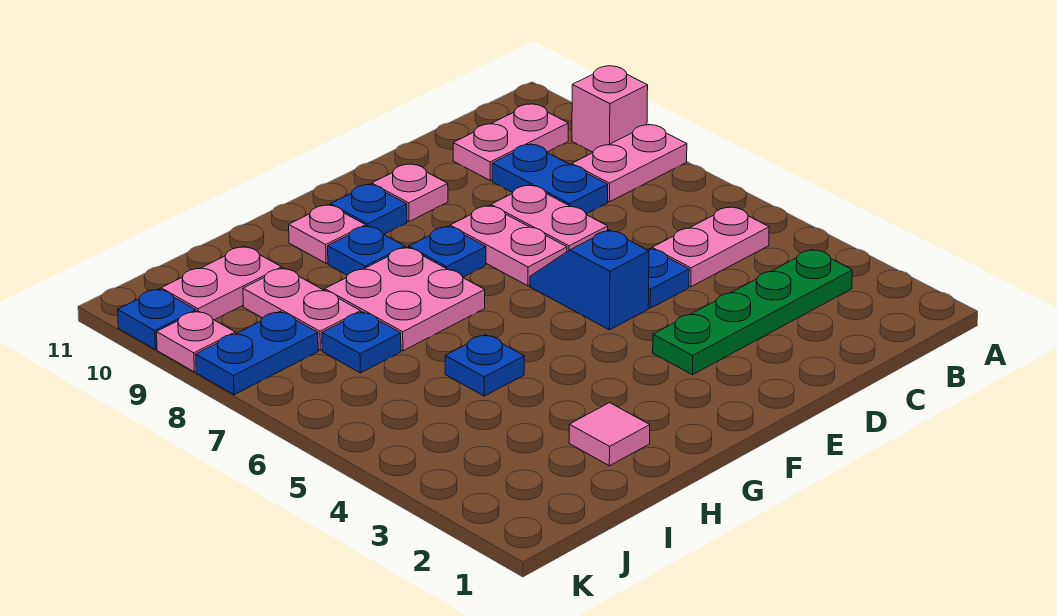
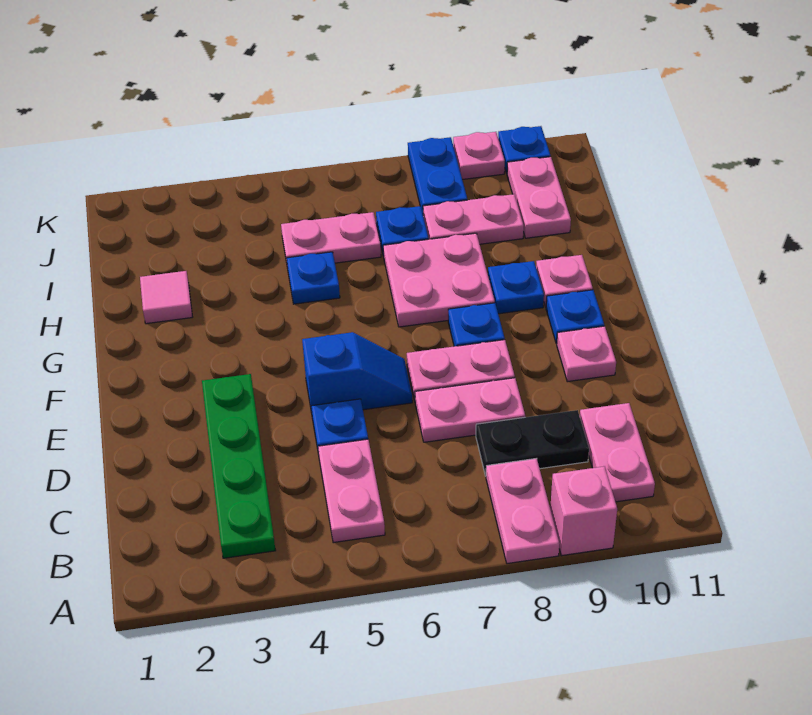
blue plate C8:C9 level 1 -> black plate C8:C9 level 1
none -> pink plate I5:I6 level 1

